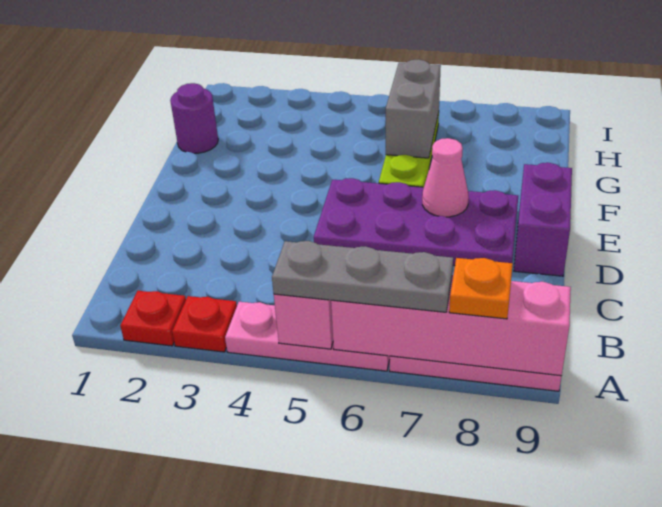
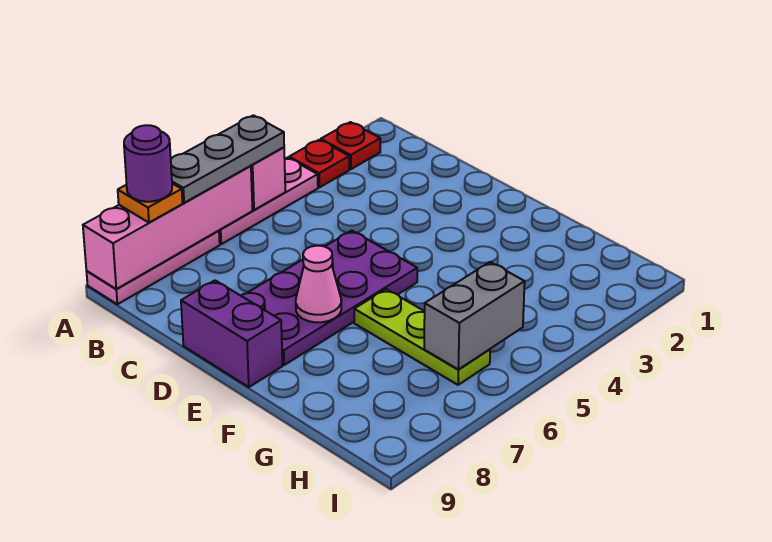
purple round brick G1 level 1 -> purple round brick A8 level 4
grey brick G6:H6 level 2 -> grey brick H5:H6 level 2

